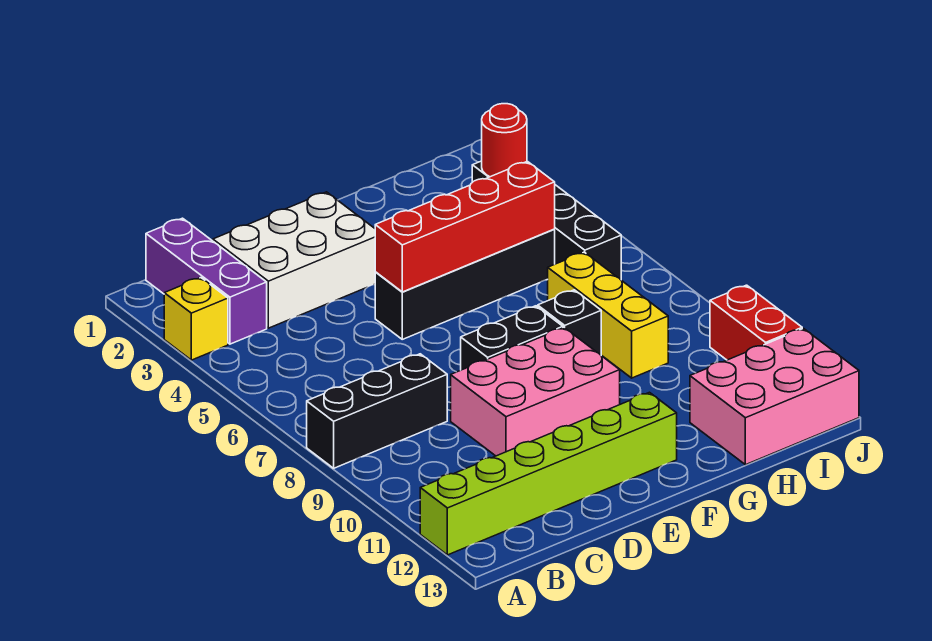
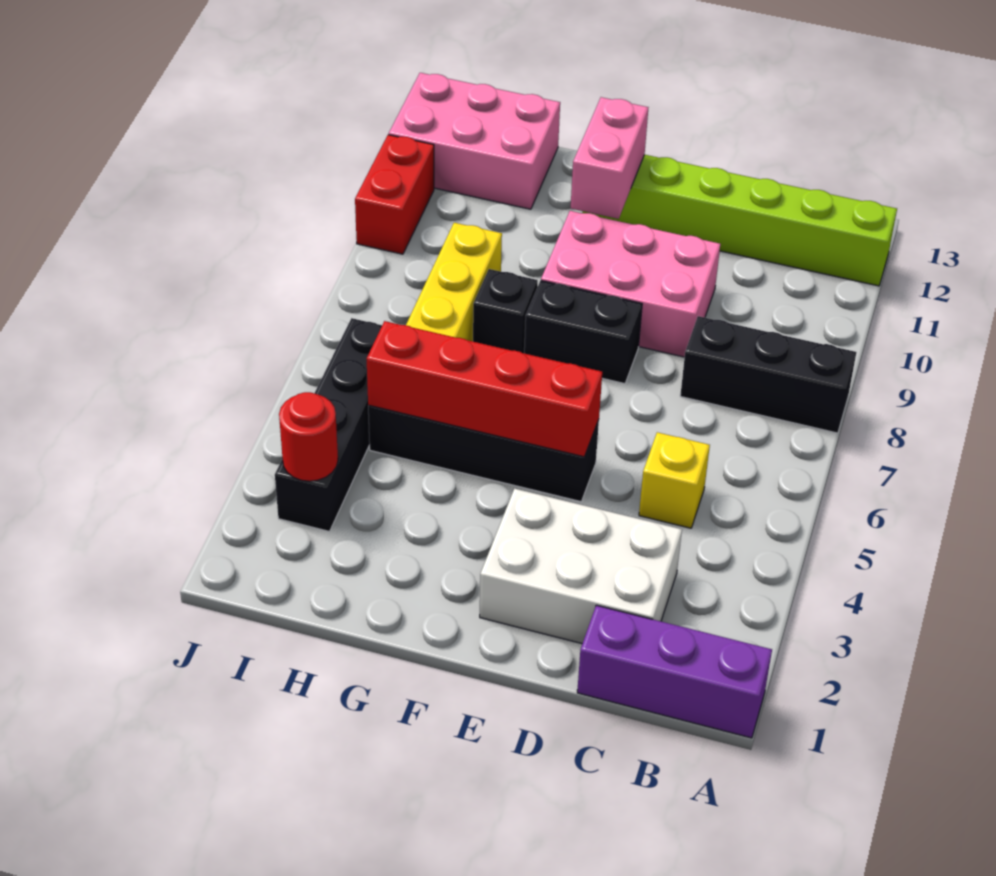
yellow brick A3 level 1 -> yellow brick C5 level 1
purple brick B1:B3 level 1 -> purple brick A1:C1 level 1
none -> pink brick F11:F12 level 2

